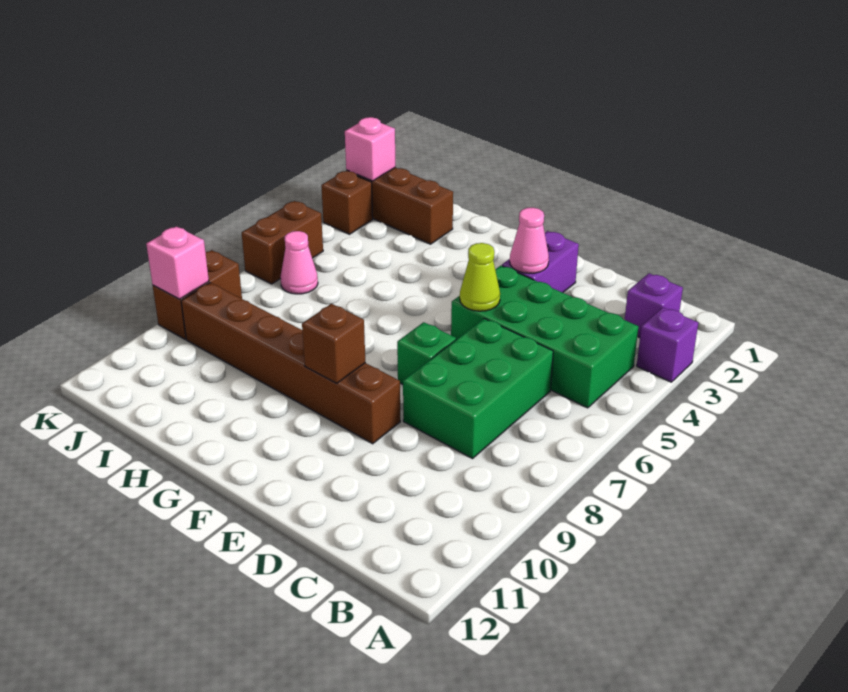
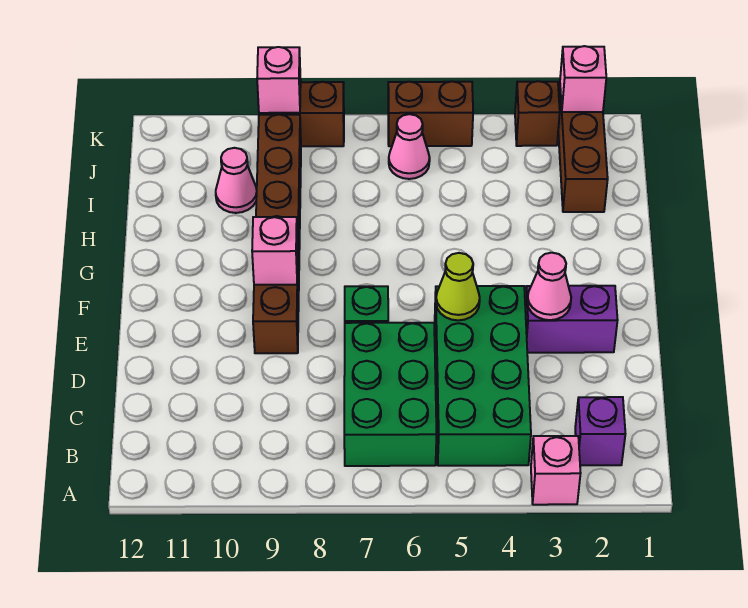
purple brick A3 level 1 -> pink brick A3 level 1
green brick C6:D8 level 1 -> green brick B6:D7 level 1
brown brick F9 level 2 -> pink brick F9 level 2
none -> pink cone I10 level 1

